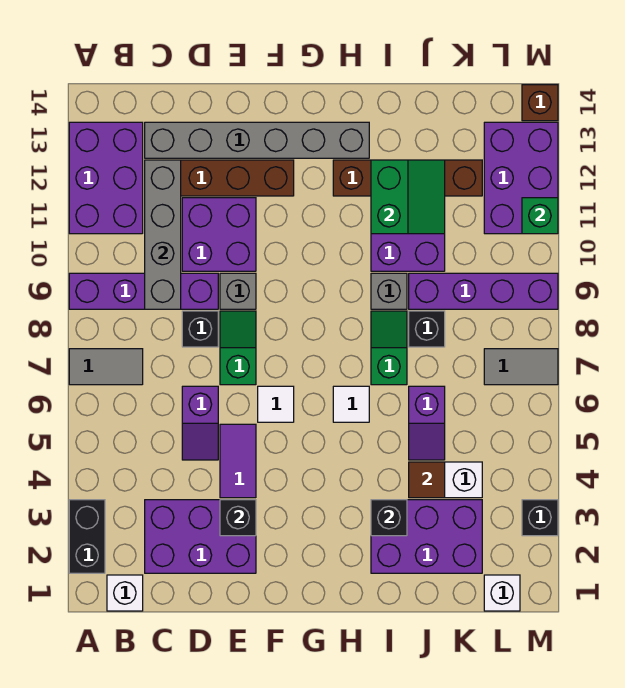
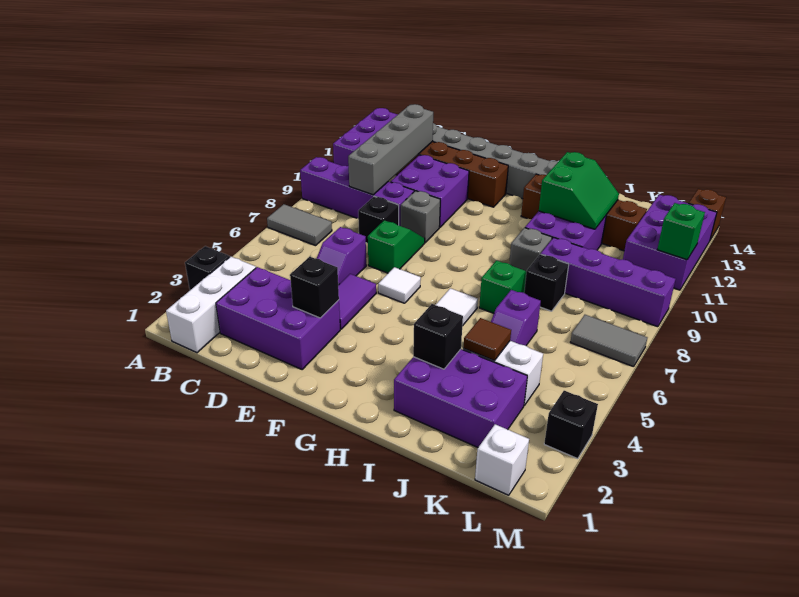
black brick A2:A3 level 1 -> black brick A3 level 1
white brick B1 level 1 -> white brick B1:B3 level 1

